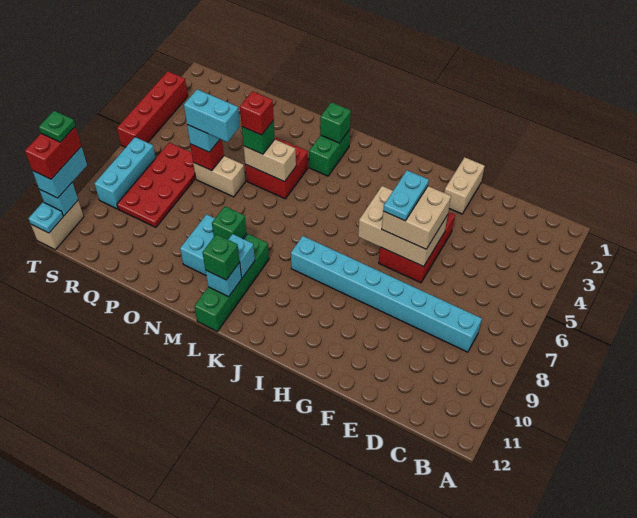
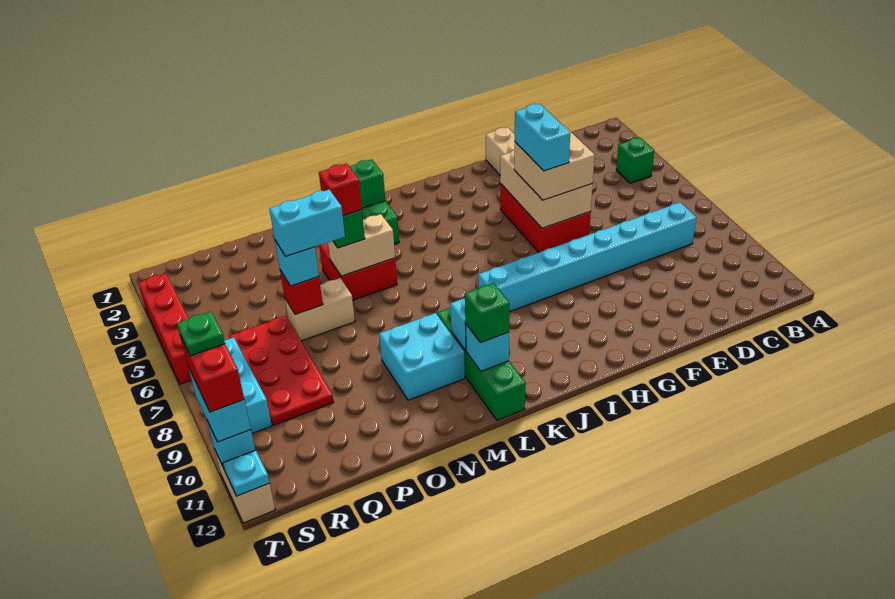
tan brick F5:H6 level 2 -> tan brick F4:G6 level 2
cyan plate G5:G6 level 4 -> cyan brick G5:G6 level 4
green brick M9 level 2 -> green brick B4 level 1

